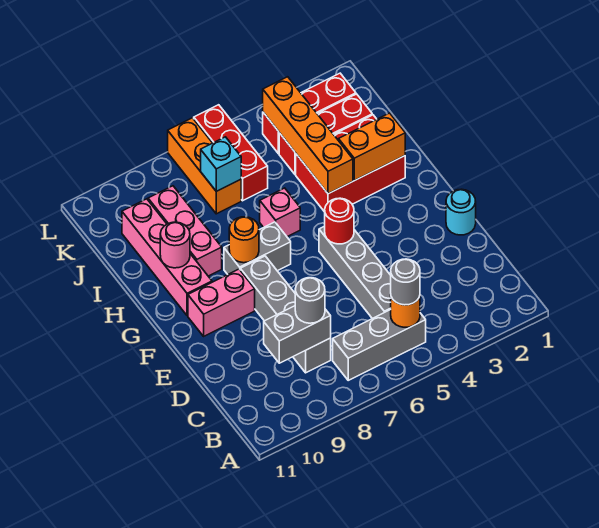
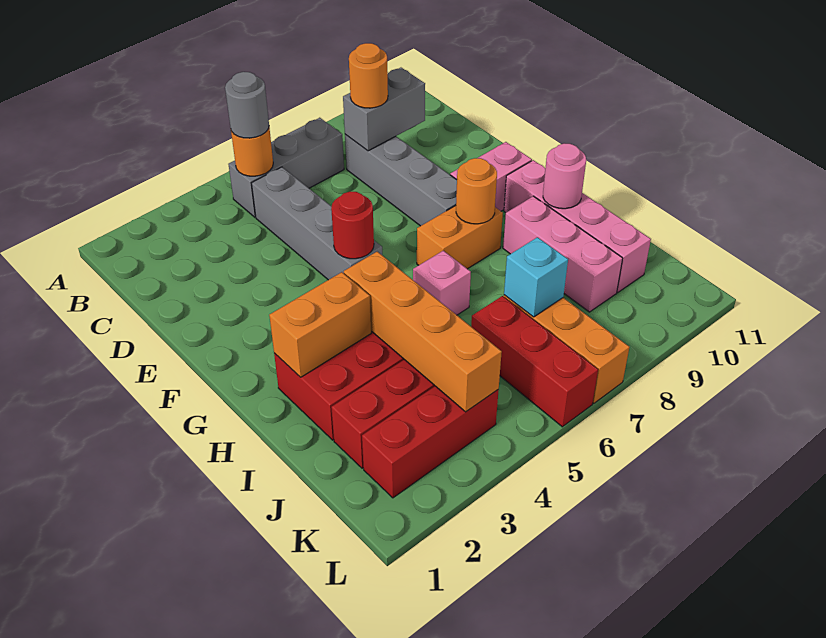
grey round brick C8 level 3 -> orange round brick C8 level 3
cyan round brick E1 level 1 -> none
grey brick G7:G8 level 1 -> orange brick G7:G8 level 1

